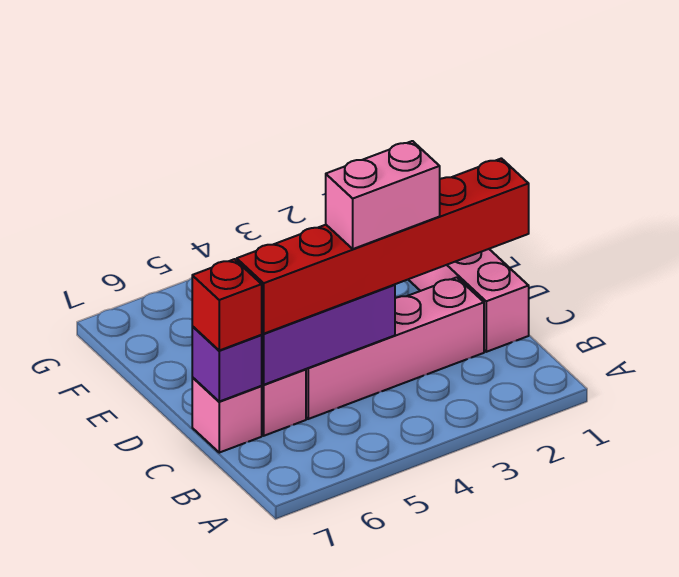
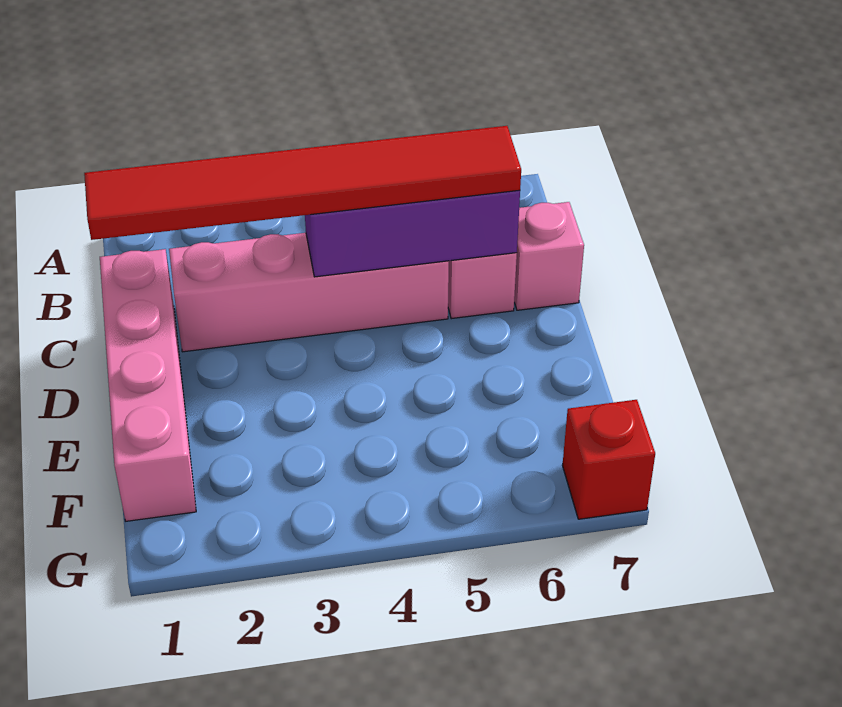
red brick C1:C6 level 3 -> red tile C1:C6 level 3
pink brick C3:C4 level 4 -> none
purple brick C7 level 2 -> none
red brick C7 level 3 -> red brick G7 level 1

